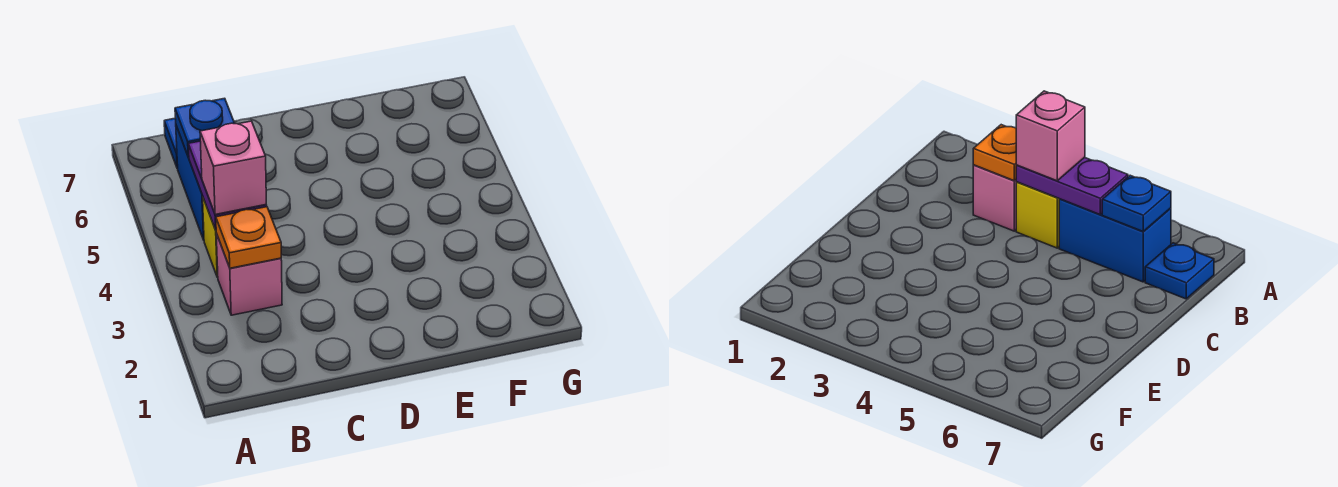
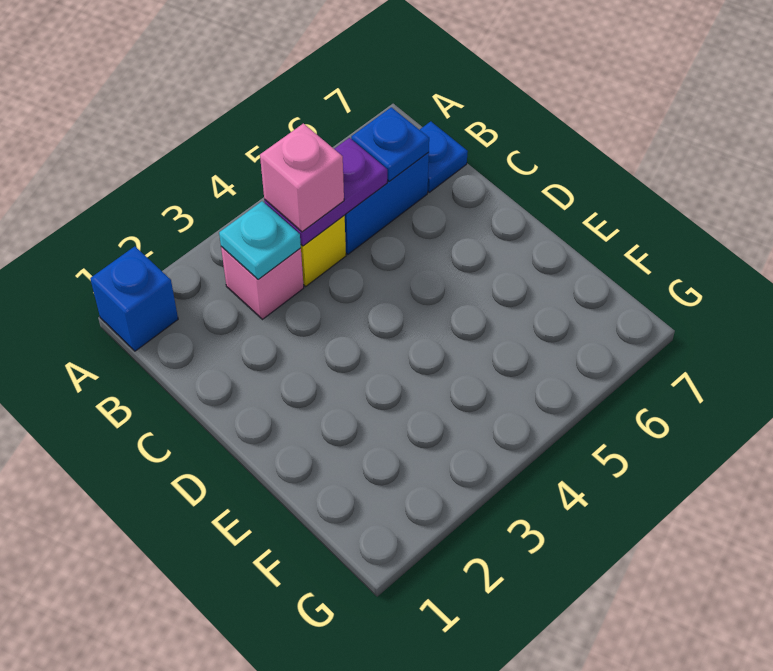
none -> blue brick A1 level 1
orange plate B3 level 2 -> cyan plate B3 level 2

